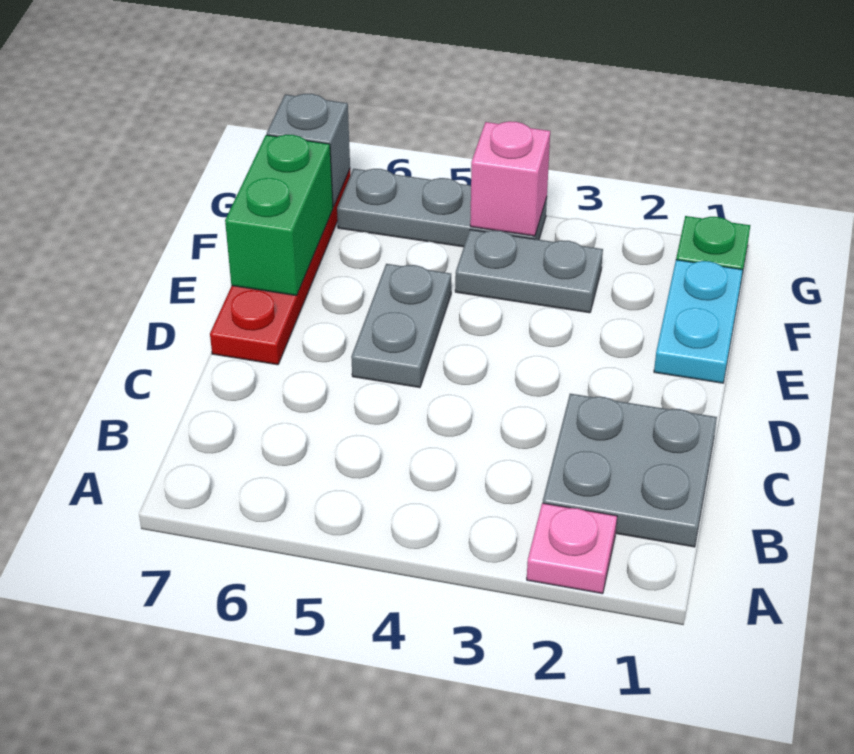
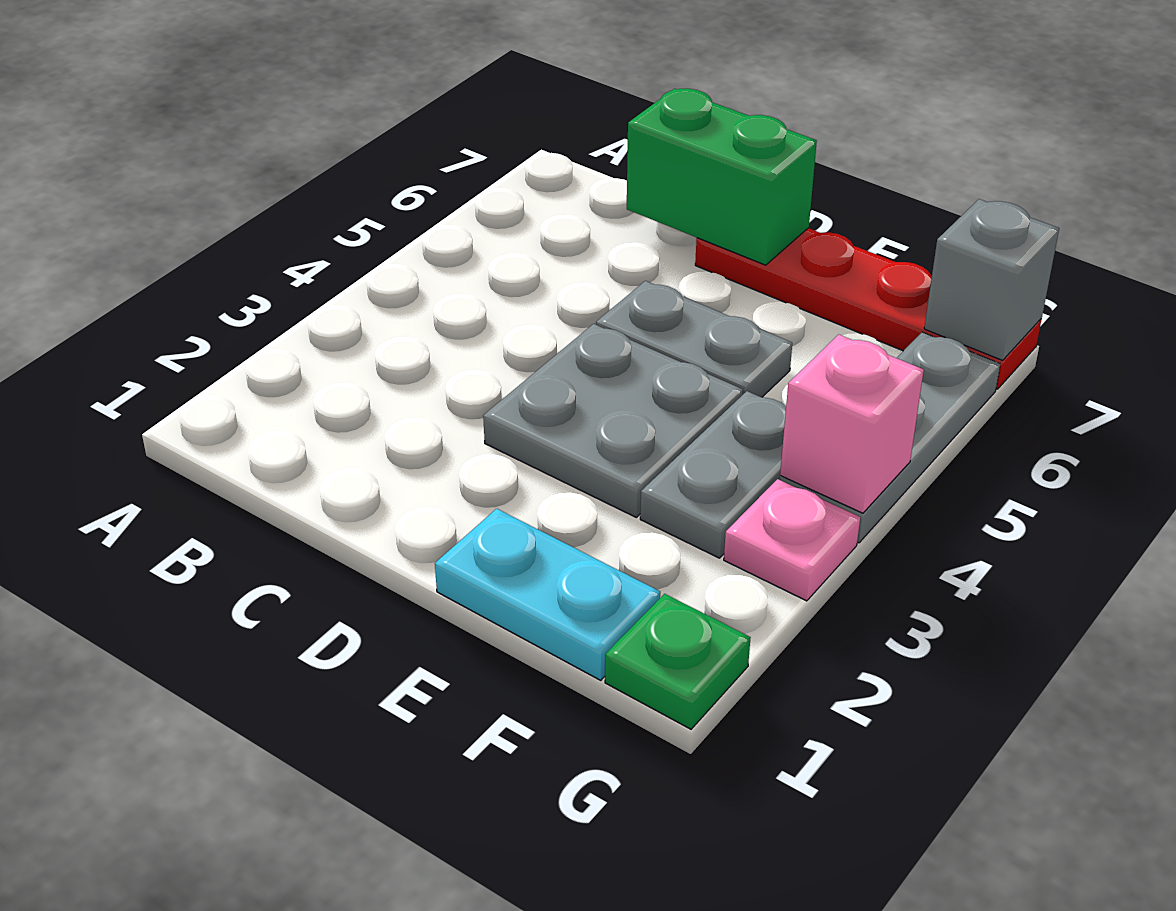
pink plate A2 level 1 -> pink plate G3 level 1
grey plate B1:C2 level 1 -> grey plate D3:E4 level 1
green brick E7:F7 level 2 -> green brick C7:D7 level 2

